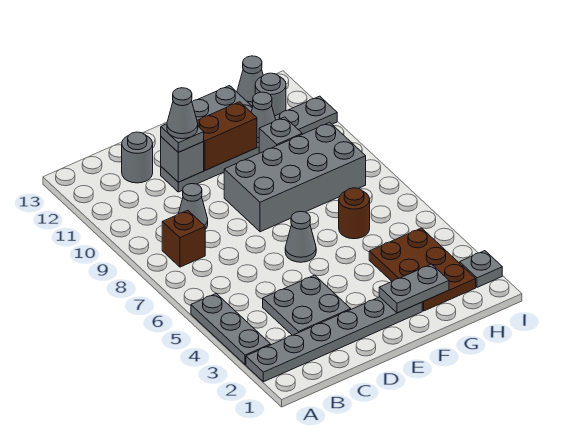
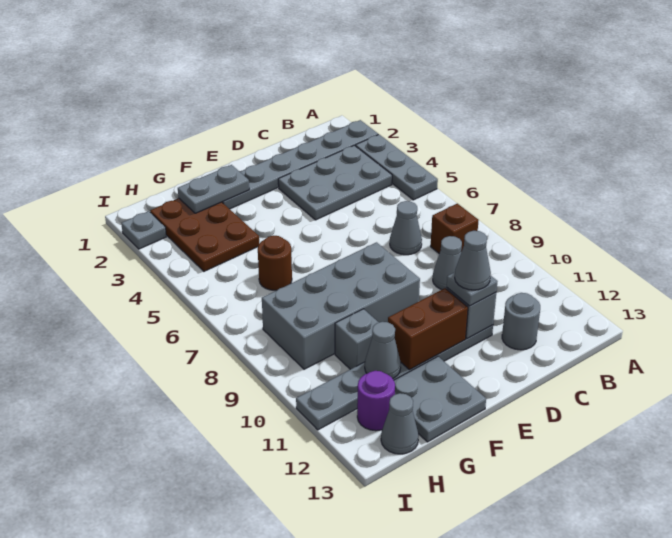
grey plate C3:D4 level 1 -> grey plate B3:D4 level 1
grey cone E6 level 1 -> grey cone C7 level 1
grey round brick H12 level 1 -> purple round brick H12 level 1

